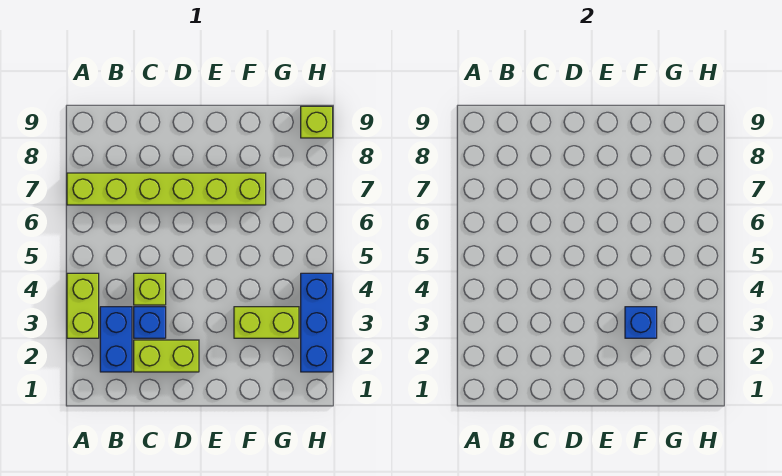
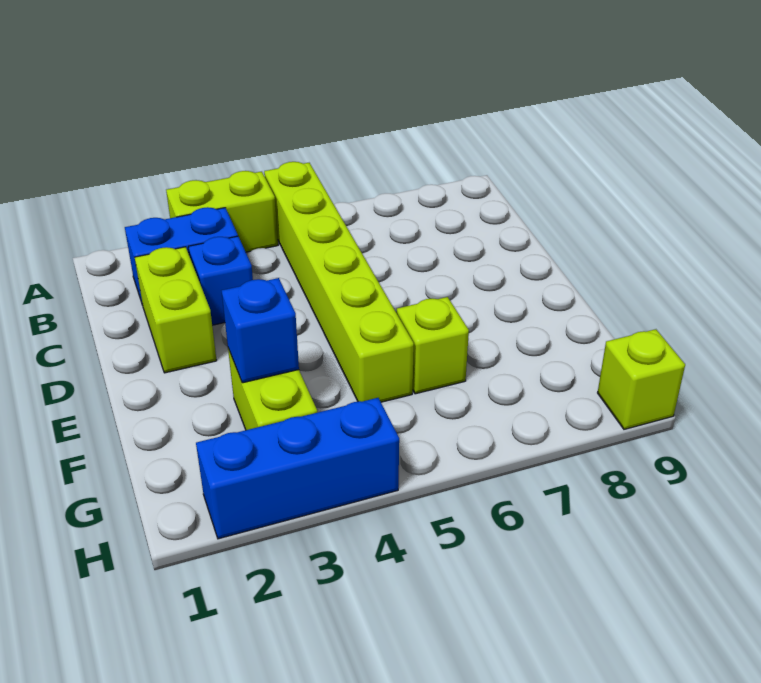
lime brick A7:F7 level 1 -> lime brick A5:F5 level 1
lime brick C4 level 1 -> lime brick F6 level 1

